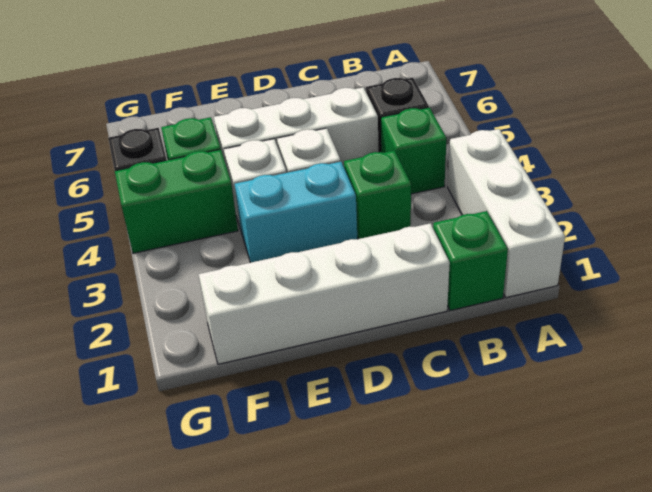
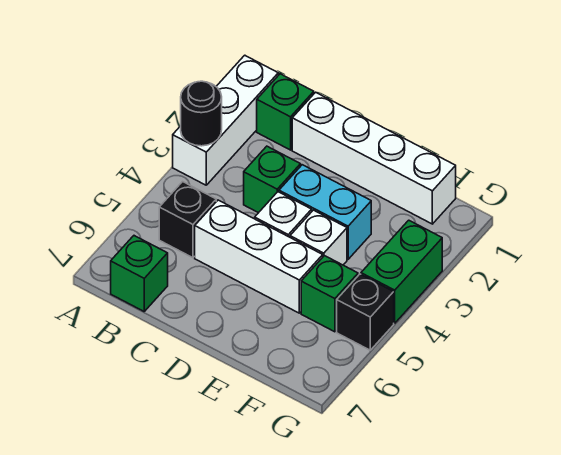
none -> black round brick A3 level 2
green brick B4 level 1 -> green brick B7 level 1
green brick F4:G4 level 1 -> green brick G3:G4 level 1

